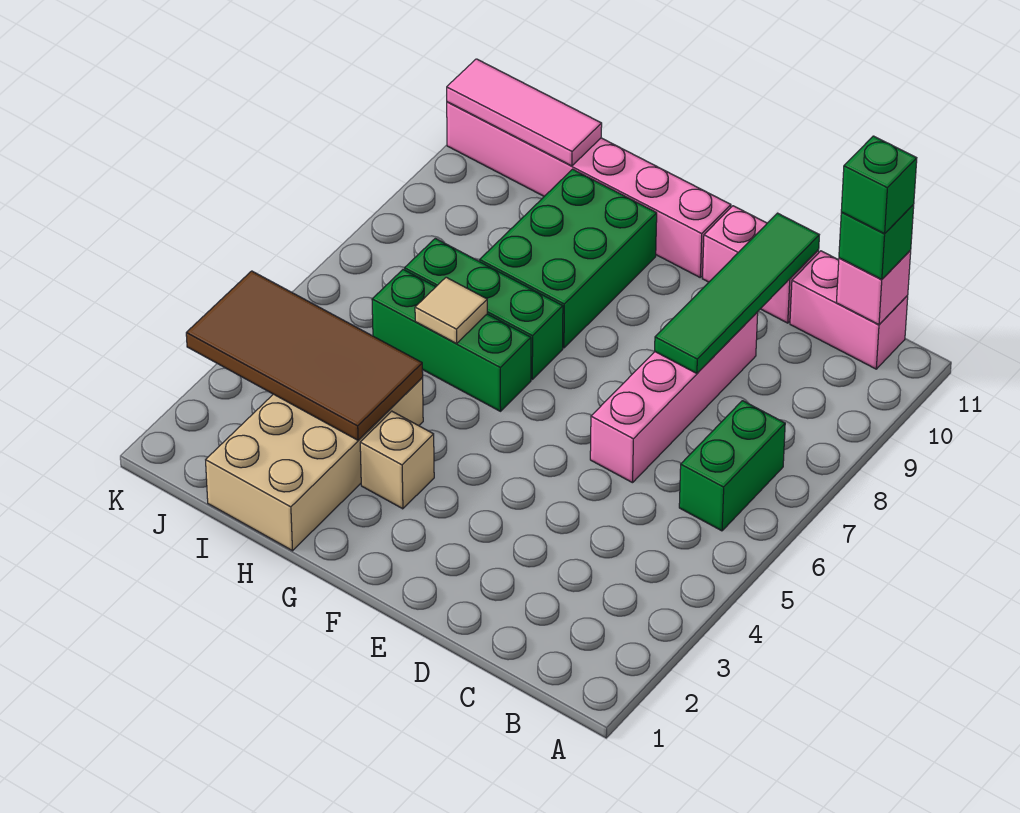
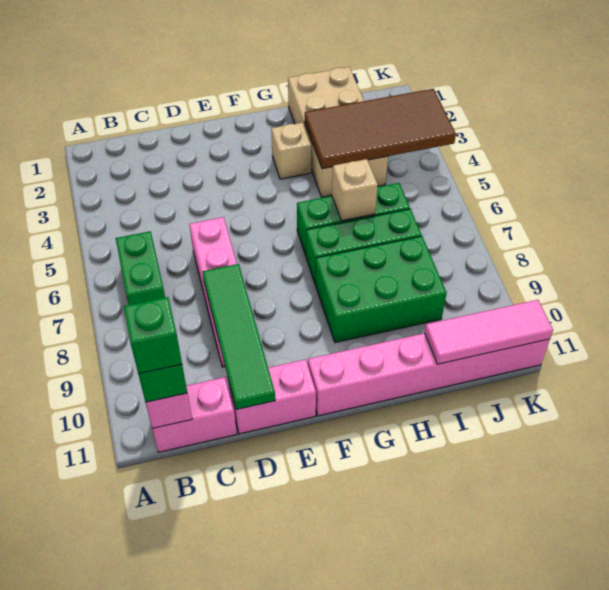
green brick G8:H10 level 1 -> green brick G8:I9 level 1
tan tile H6 level 2 -> tan brick H6 level 2

